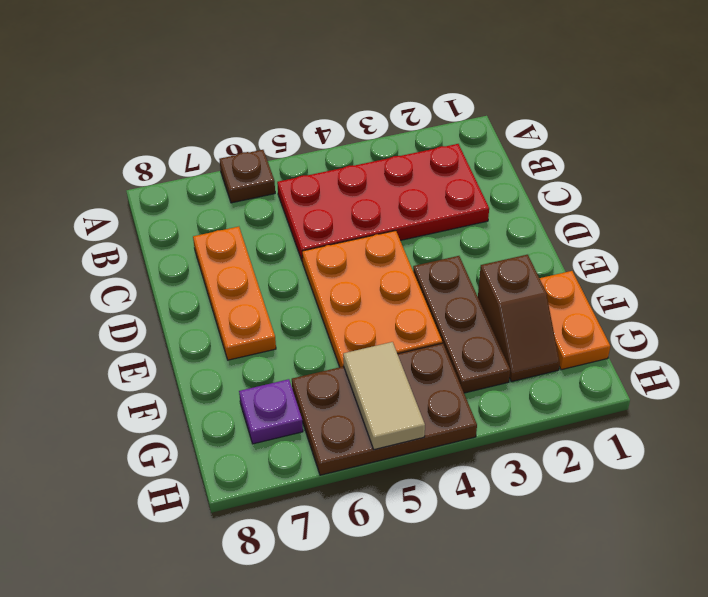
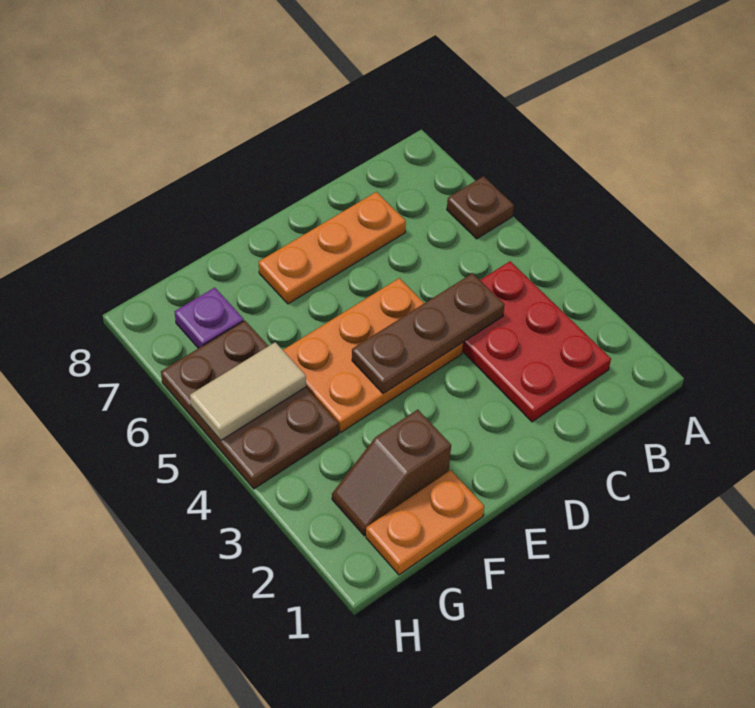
red plate B2:C5 level 1 -> red plate B2:C4 level 1
brown plate E3:G3 level 1 -> brown plate C4:E4 level 2

